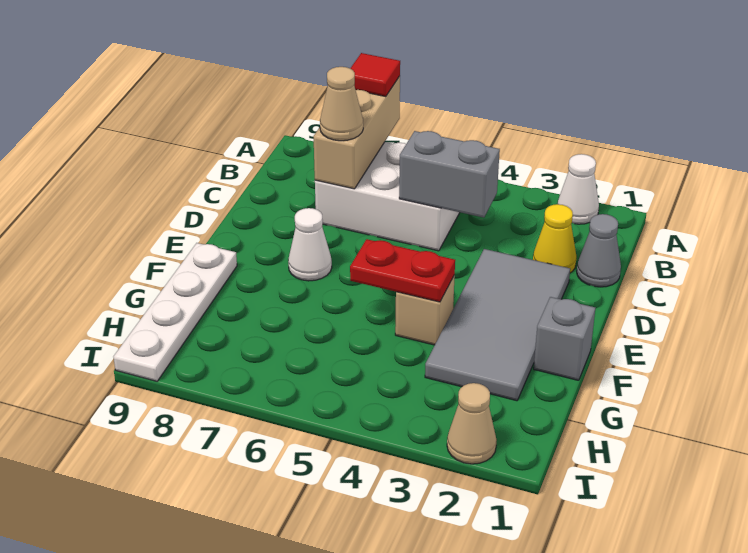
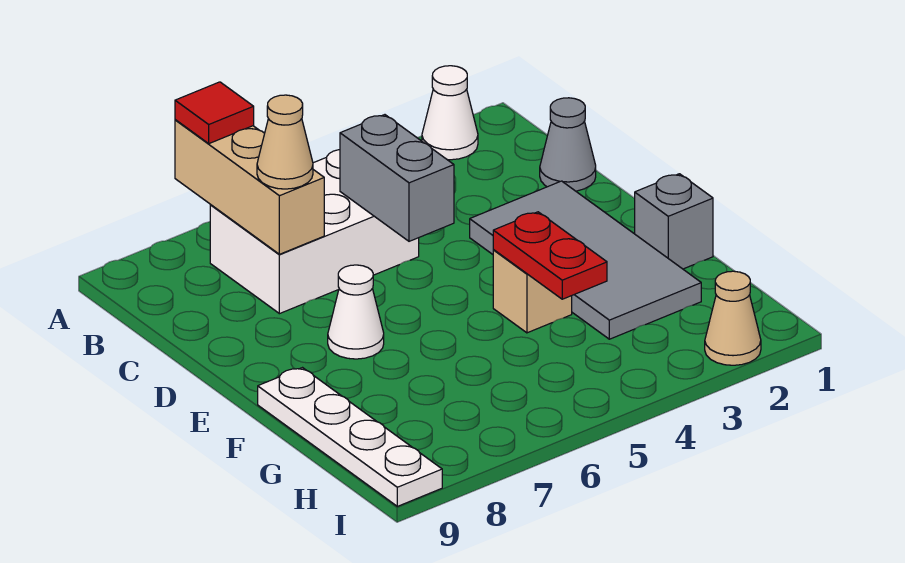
yellow cone C2 level 1 -> none
grey brick C4:C5 level 2 -> grey brick C5:D5 level 2
red plate F4:F5 level 2 -> red plate F4:G4 level 2

